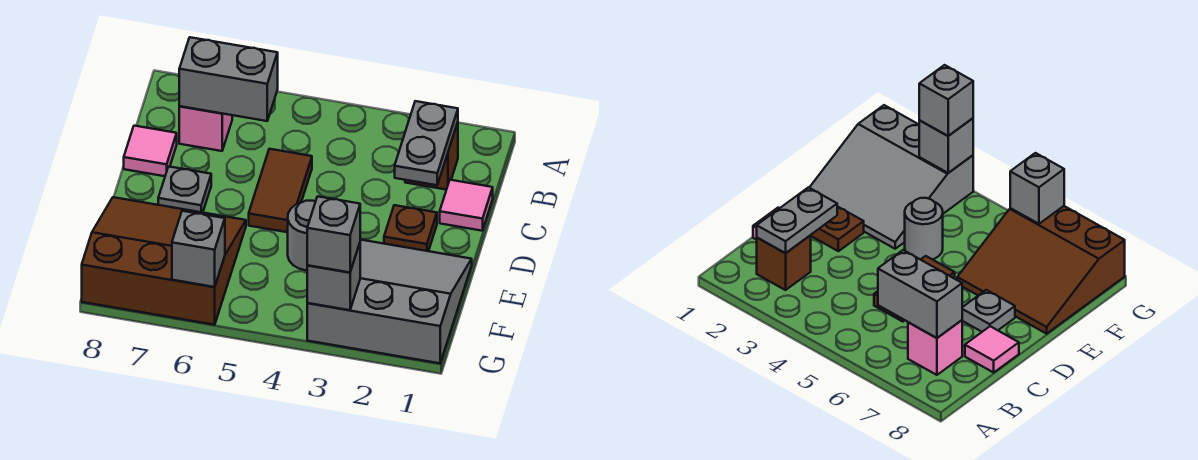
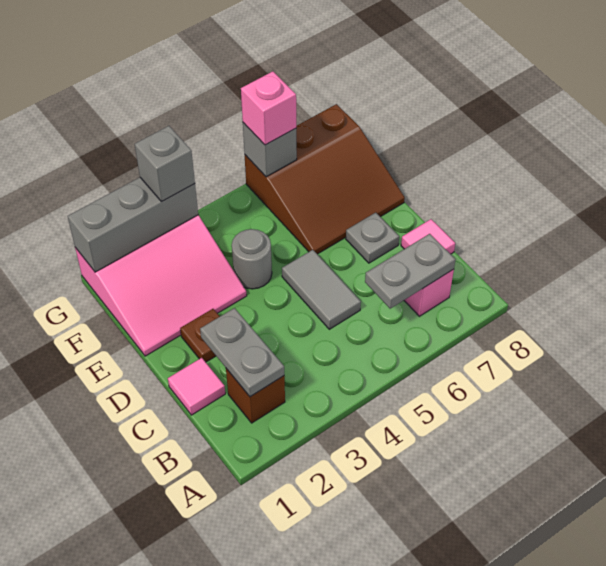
grey brick B6:B7 level 2 -> grey plate B6:B7 level 2
brown tile C5:D5 level 1 -> grey tile C5:D5 level 1
grey slope E1:G3 level 1 top G -> pink slope E1:G3 level 1 top G
grey brick G3 level 2 -> grey brick G1:G3 level 2
none -> pink brick G6 level 3

